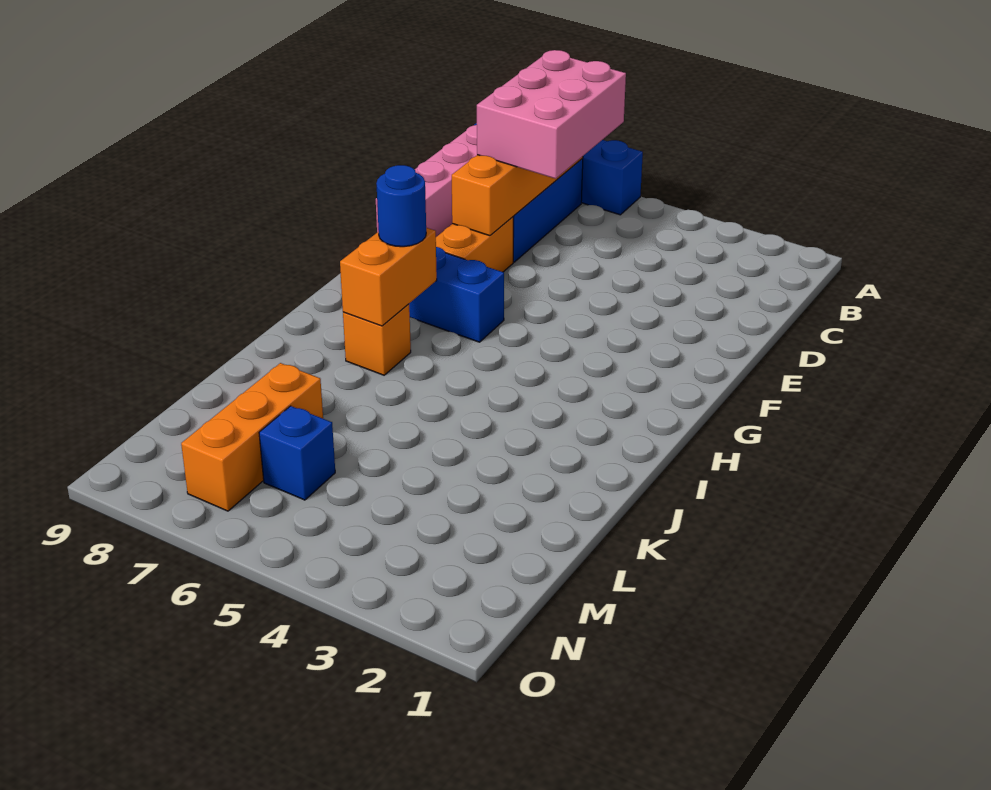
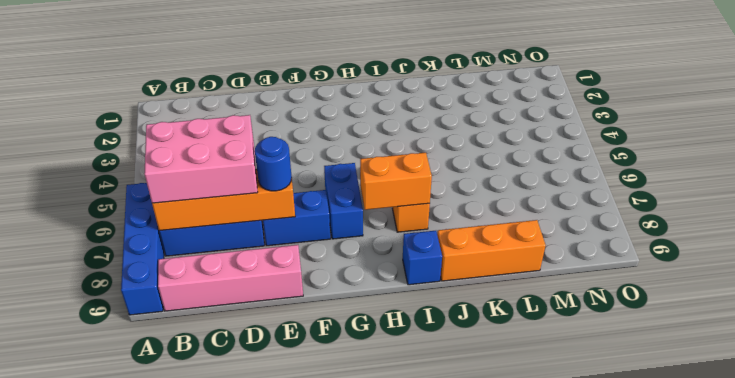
orange brick E7:F7 level 1 -> blue brick E7:F7 level 1
blue round brick H7 level 3 -> blue round brick E7 level 3
orange brick L7:N7 level 1 -> orange brick J9:L9 level 1
blue brick M6 level 1 -> blue brick I9 level 1

